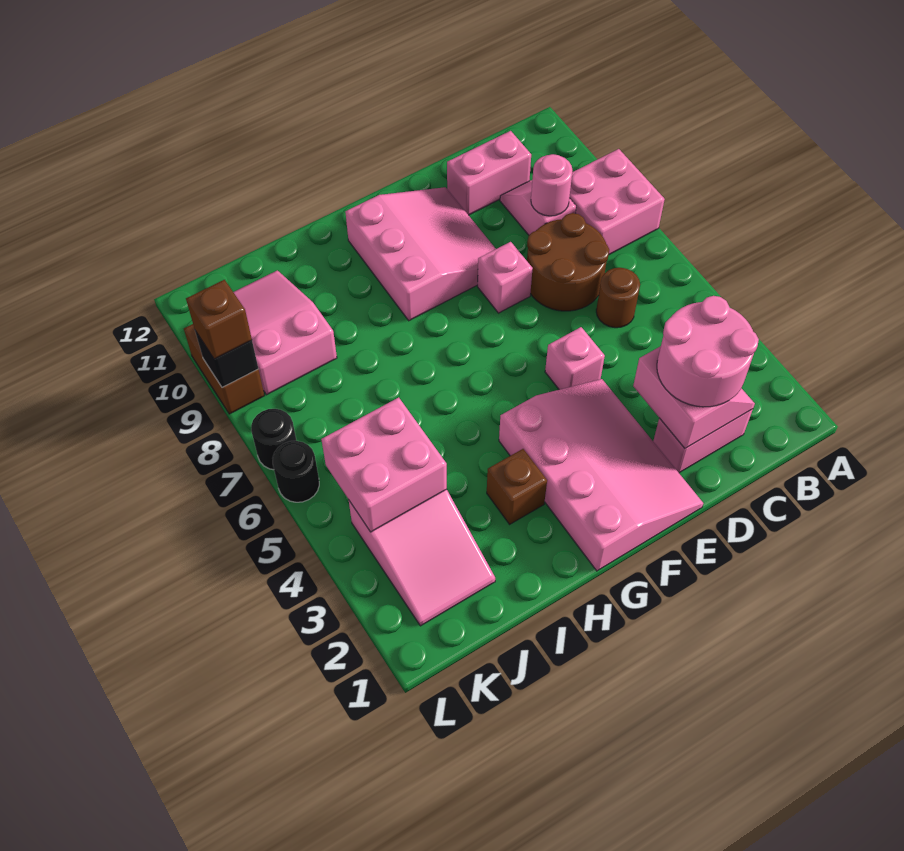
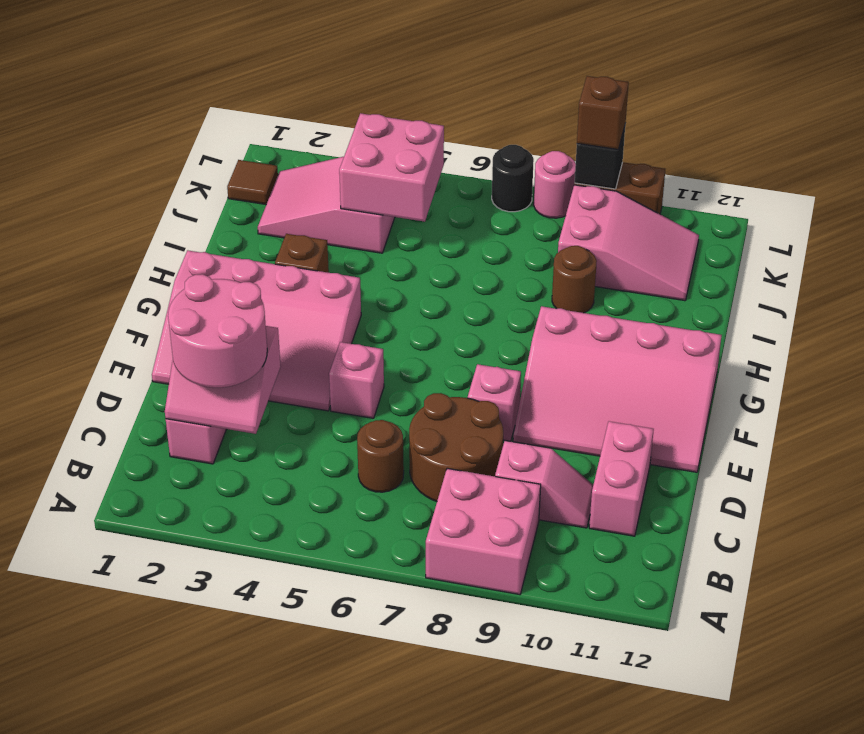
pink round brick C9 level 2 -> pink round brick L8 level 1
pink slope E9:G11 level 1 top G -> pink slope E9:G12 level 1 top G
none -> brown round brick I9 level 1
none -> brown tile K1 level 1
black round brick L6 level 1 -> none

